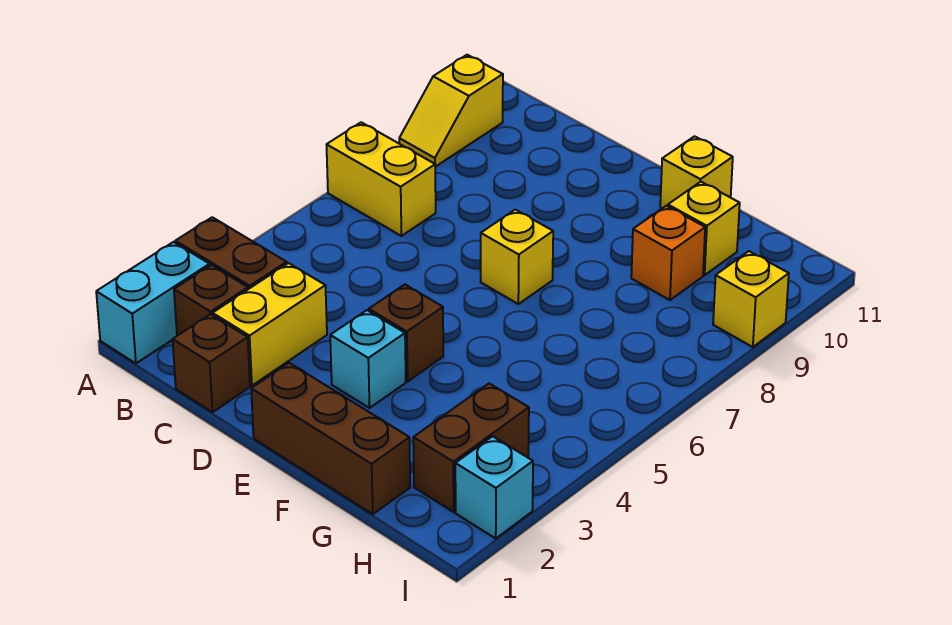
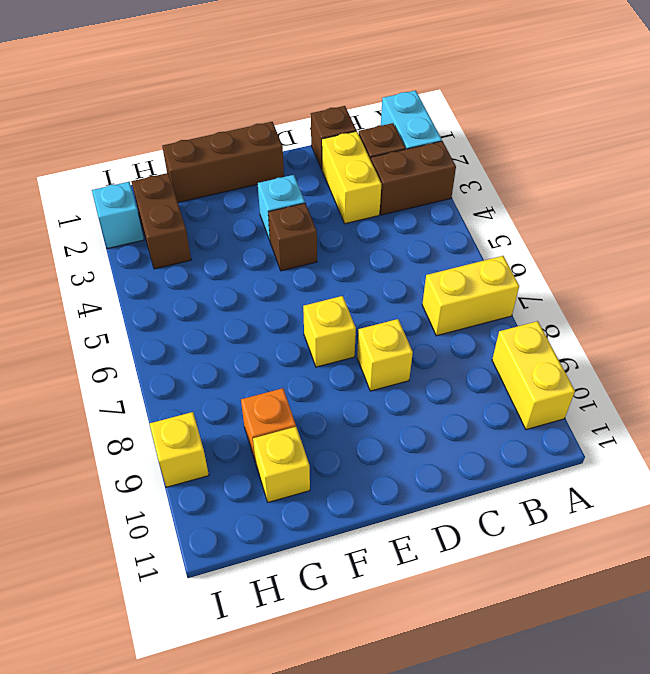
yellow slope A9:A10 level 1 top 10 -> yellow brick A9:A10 level 1
yellow brick F11 level 1 -> yellow brick D8 level 1

